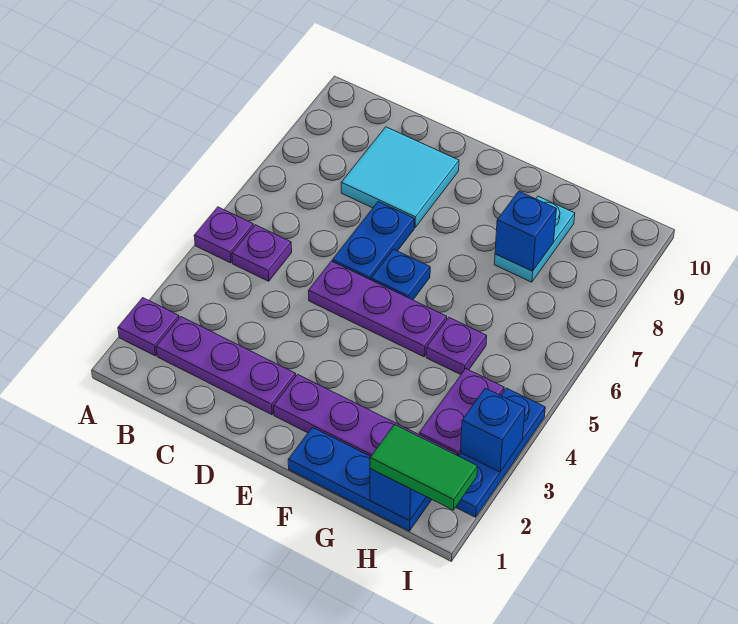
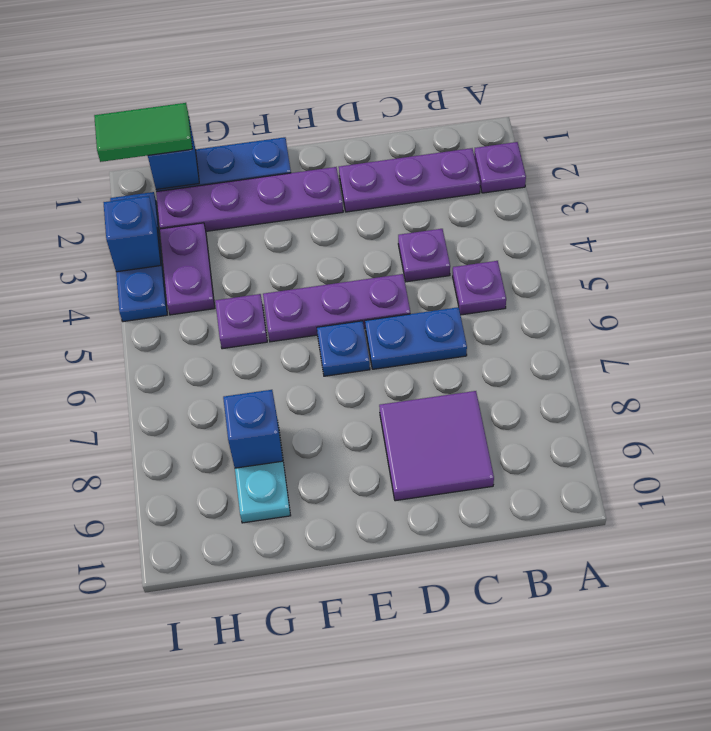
purple plate A5 level 1 -> purple plate C4 level 1
cyan tile C8:D9 level 1 -> purple tile C8:D9 level 1
blue plate D6:D7 level 1 -> blue plate C6:D6 level 1

